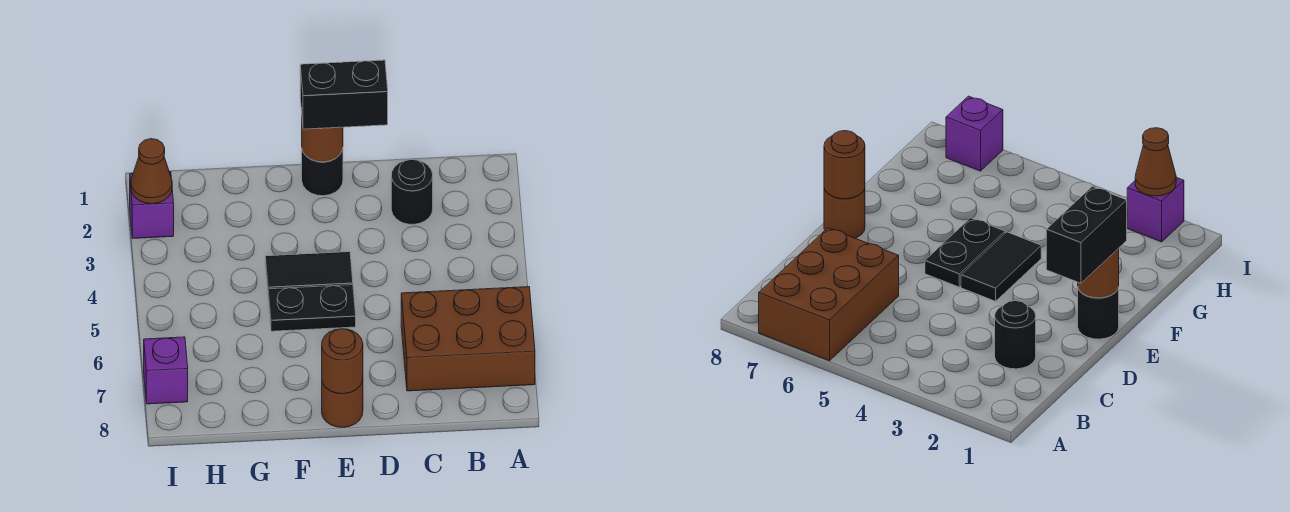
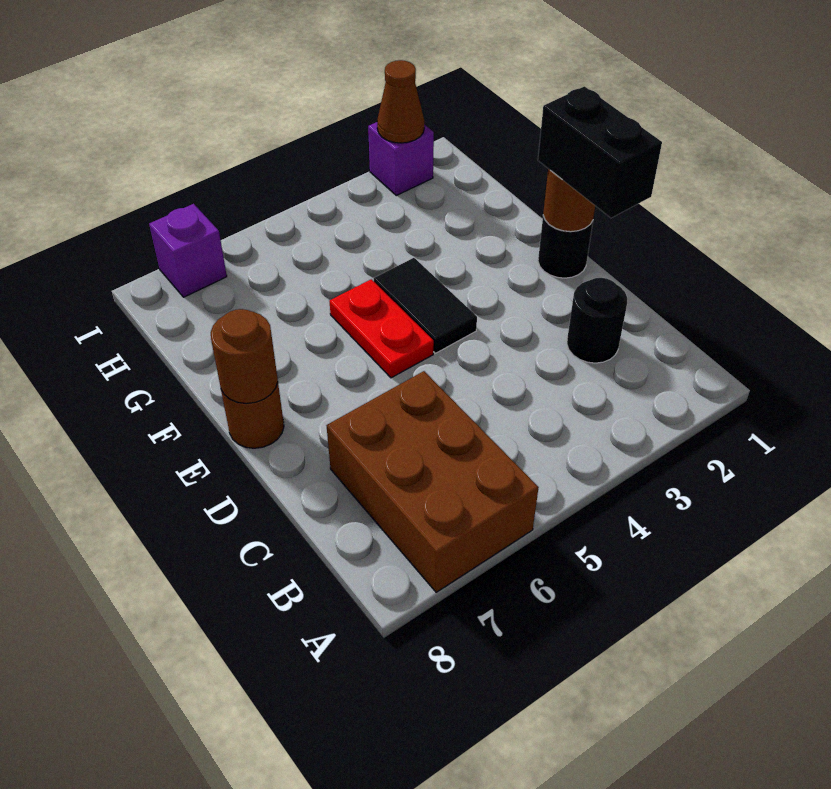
black plate E5:F5 level 1 -> red plate E5:F5 level 1

